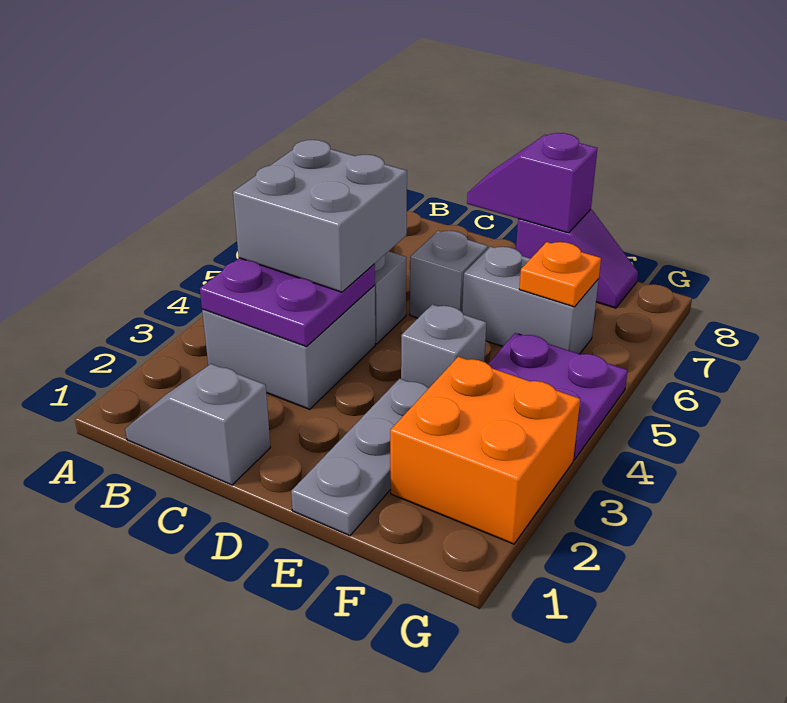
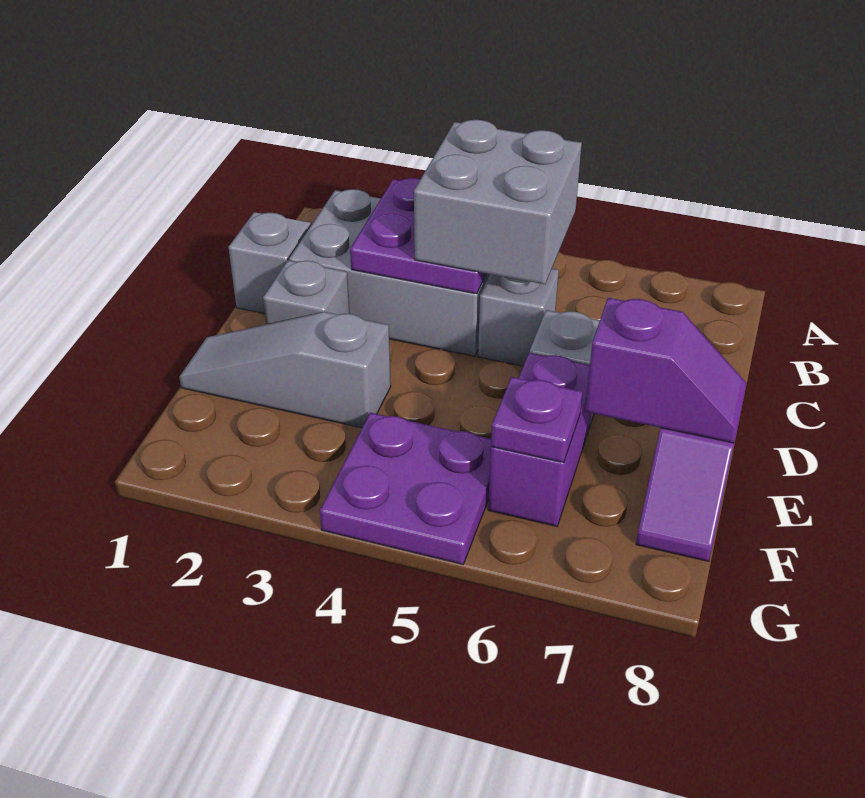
grey brick B3:C4 level 1 -> grey brick B2:C4 level 1
purple slope D8:E8 level 2 top E -> purple slope E7:E8 level 2 top 7
grey plate E1:E3 level 1 -> grey slope E1:E3 level 1 top 3
grey brick E4 level 1 -> grey brick D2 level 1
grey brick E6:F6 level 1 -> purple brick E6:F6 level 1
orange brick F2:G3 level 1 -> none
orange plate F6 level 2 -> purple plate F6 level 2

